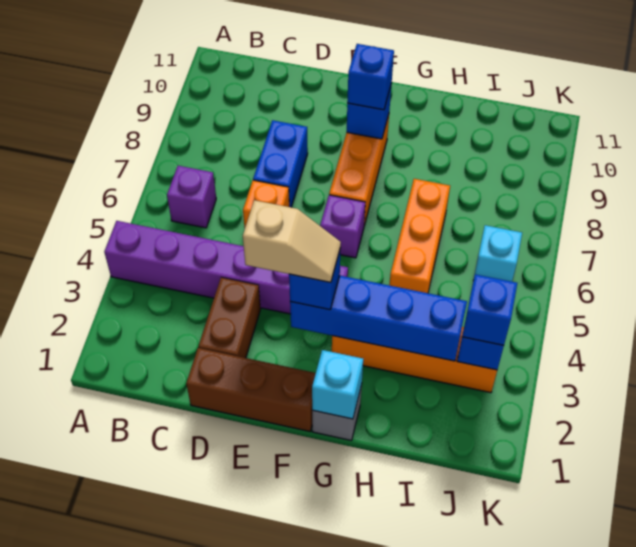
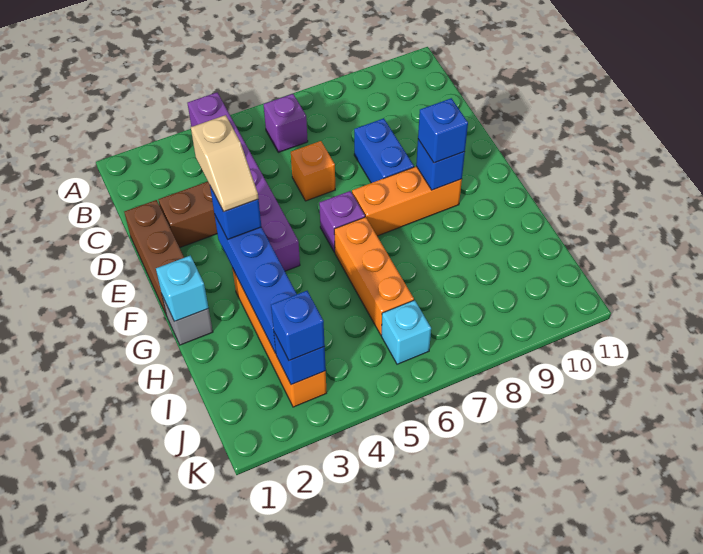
blue brick D7:D8 level 1 -> blue brick D8:E8 level 1
orange brick H5:H7 level 1 -> orange brick G6:I6 level 1

